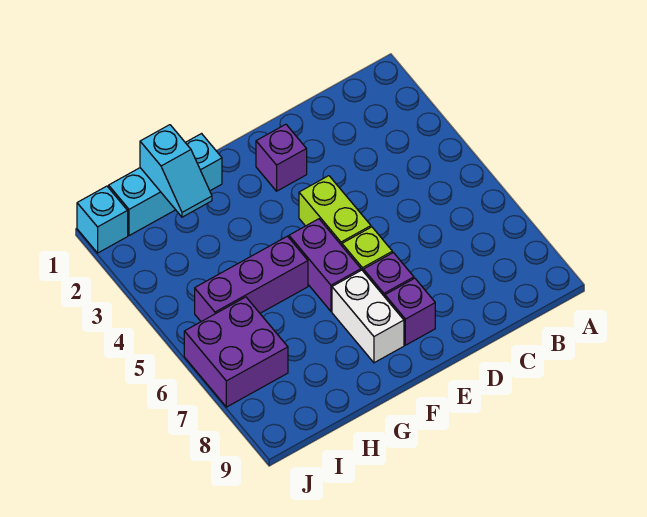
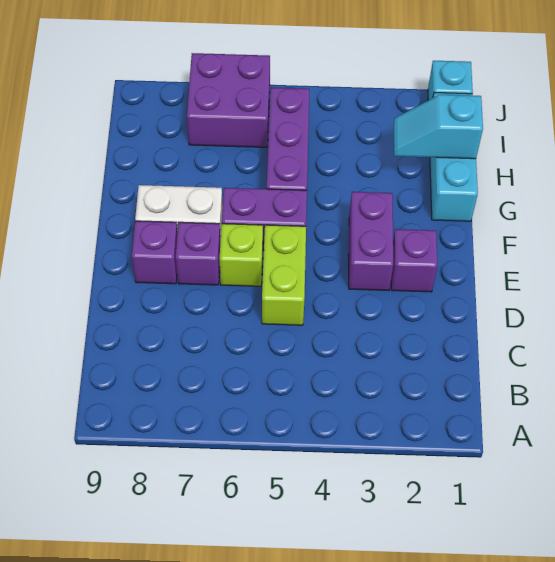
none -> purple brick E3:F3 level 1
lime brick E4:E5 level 1 -> lime brick D5:E5 level 1

